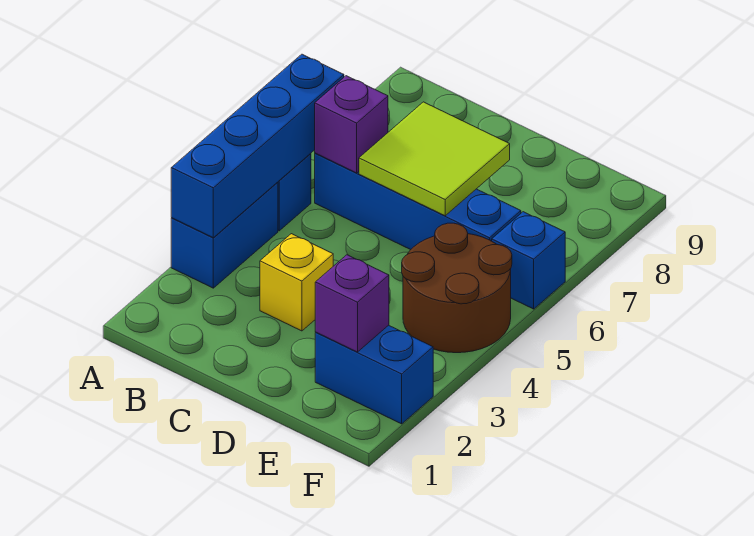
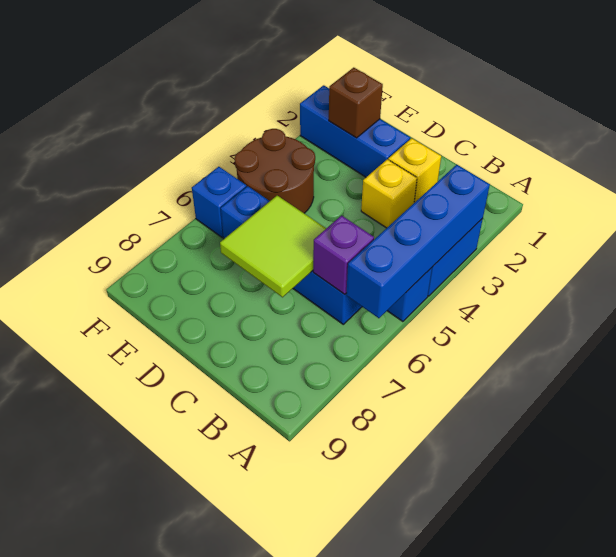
none -> yellow brick C2 level 1
blue brick E2:F2 level 1 -> blue brick D2:F2 level 1
purple brick E2 level 2 -> brown brick E2 level 2

